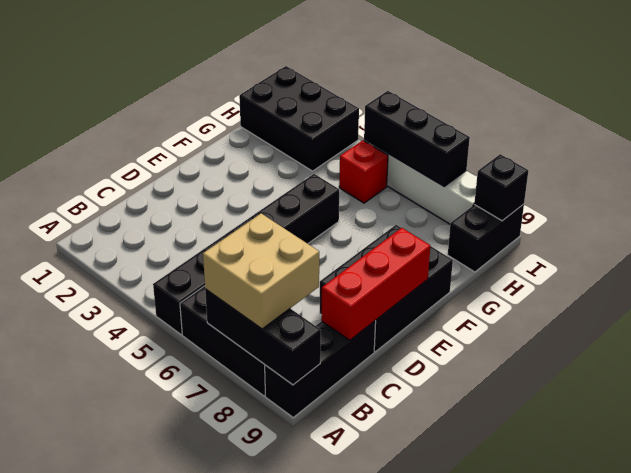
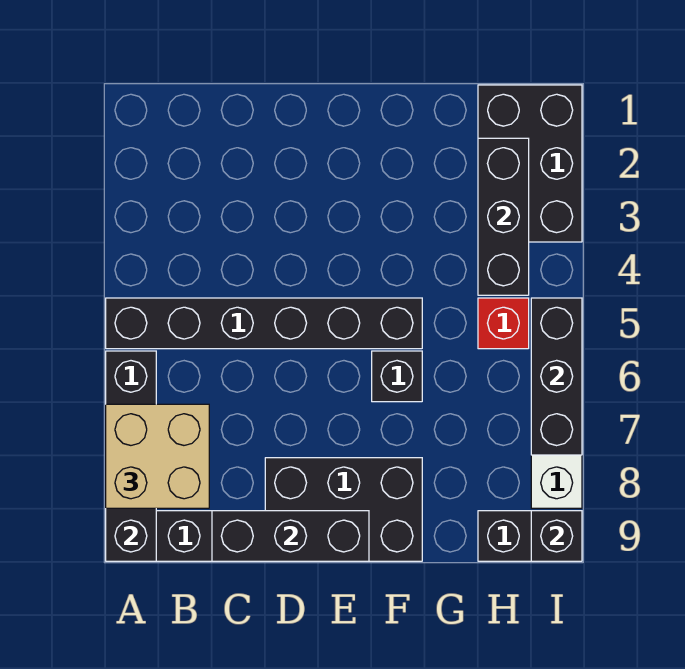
red brick C9:E9 level 2 -> black brick C9:E9 level 2
none -> black brick F6 level 1
none -> black brick H2:H4 level 2

